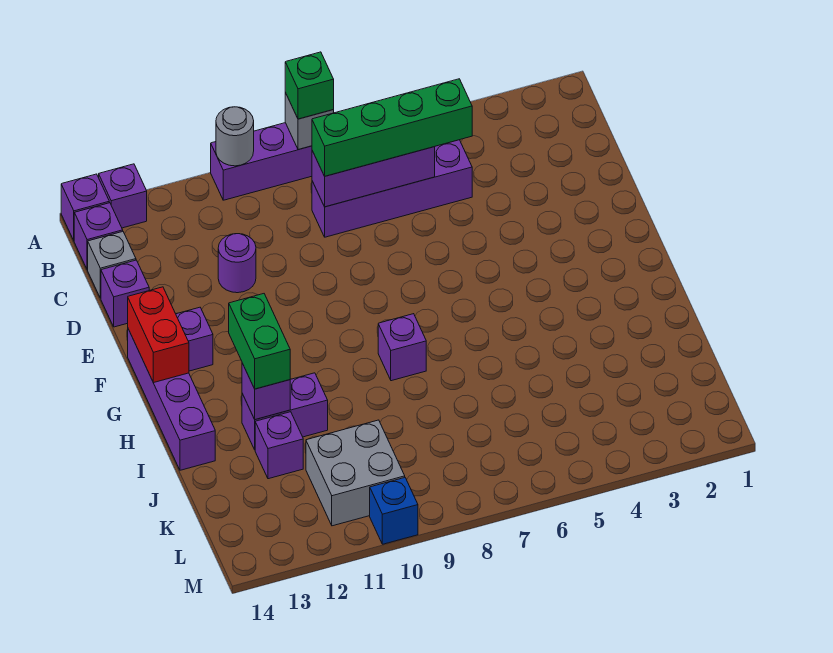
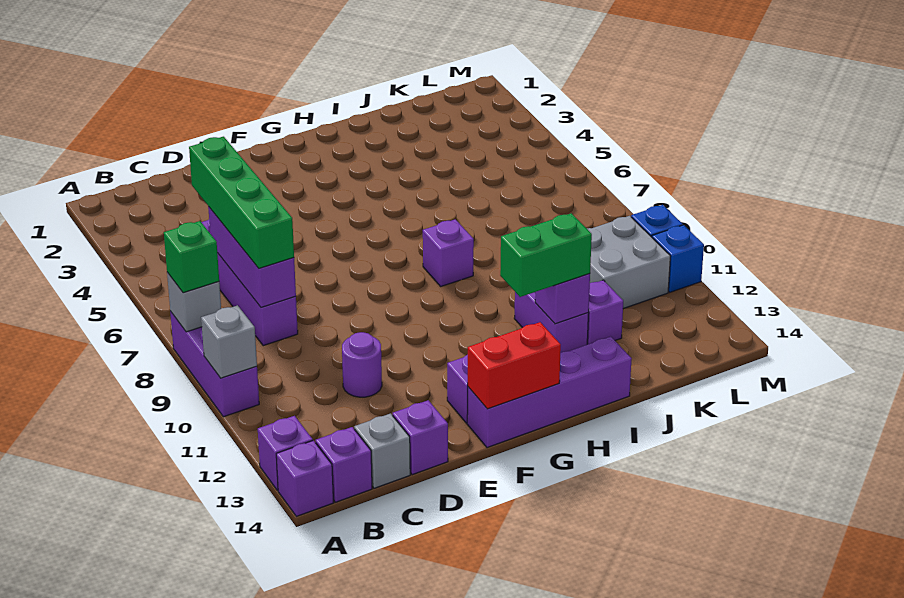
grey round brick A10 level 2 -> grey brick A10 level 2
none -> blue brick M11 level 1

